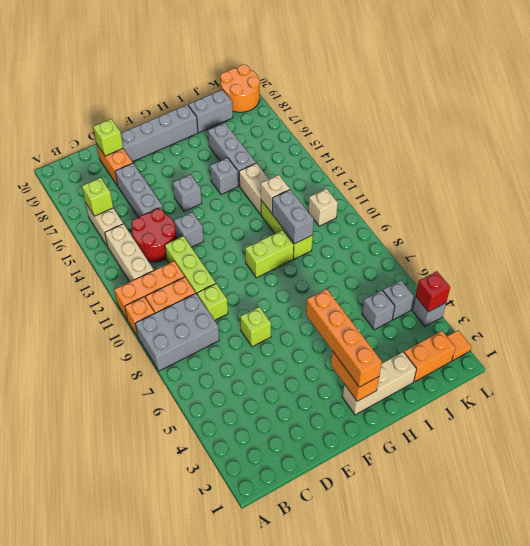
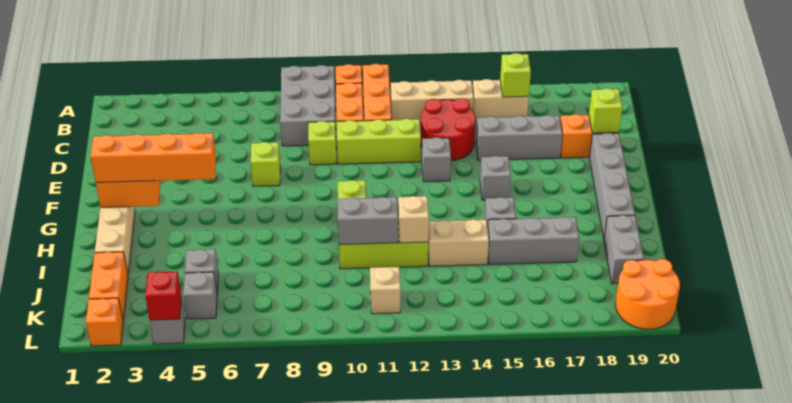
orange tile L2 level 1 -> orange brick L2 level 1

